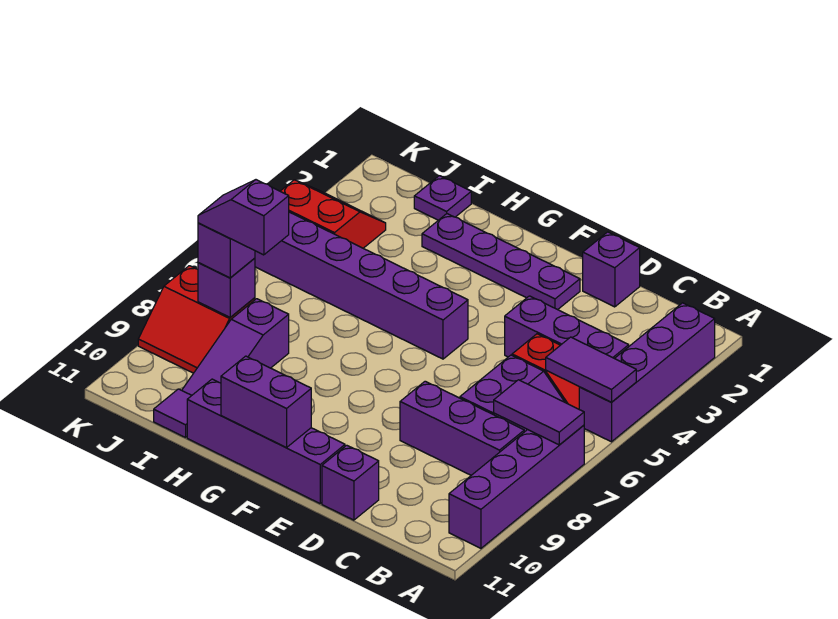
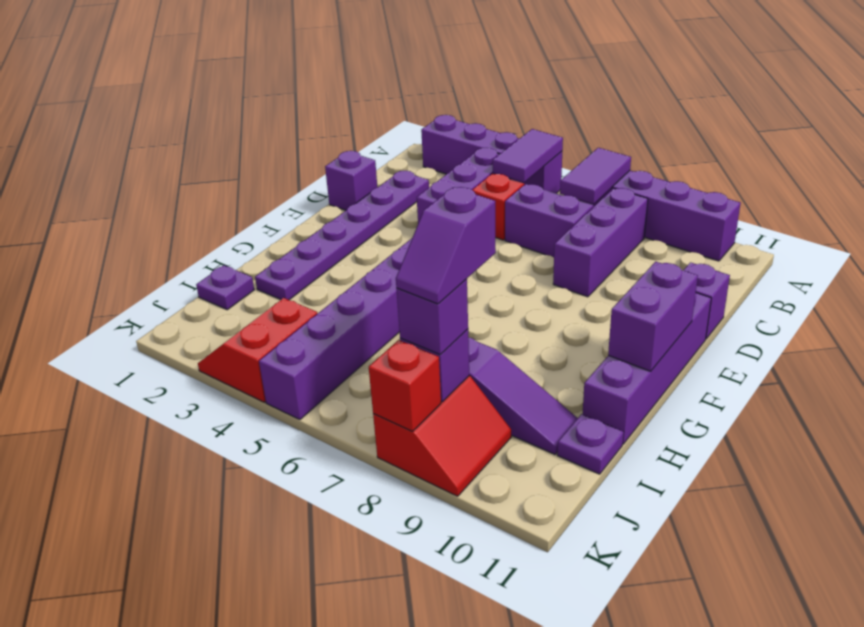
purple plate E2:H2 level 1 -> purple plate C2:H2 level 1
purple tile I11 level 1 -> purple plate I11 level 1
none -> red brick K8 level 2

